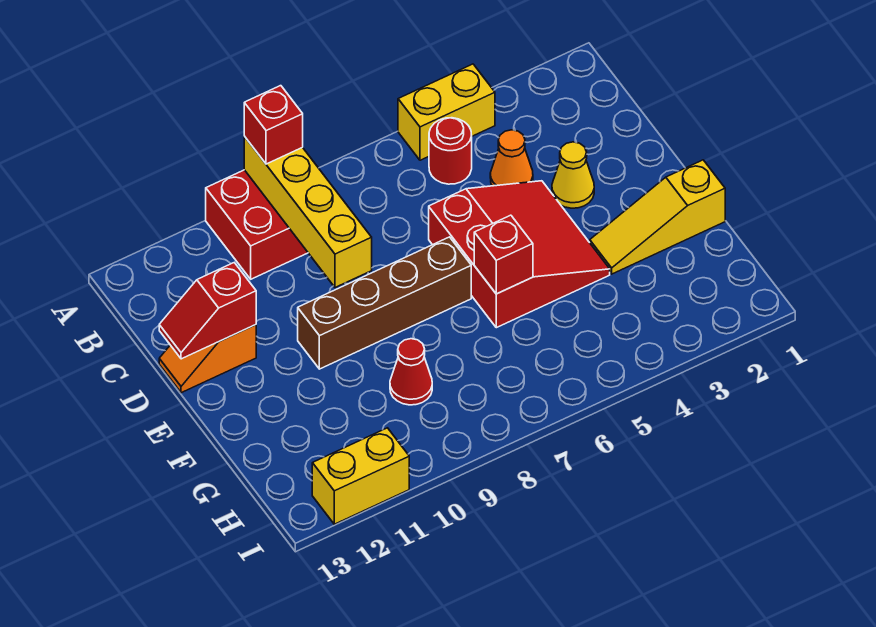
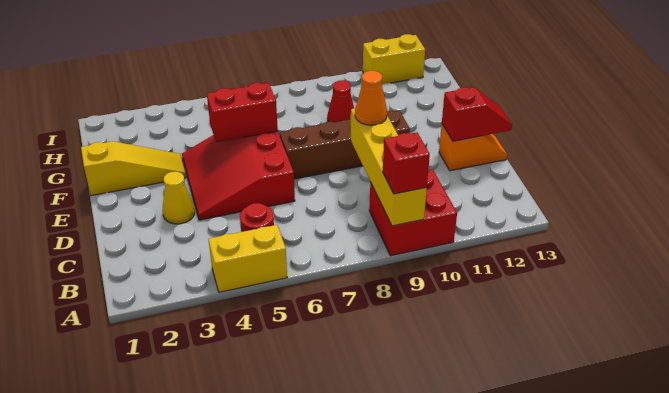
orange cone C4 level 1 -> orange cone D9 level 3
red brick F6 level 2 -> red brick F5:F6 level 2

